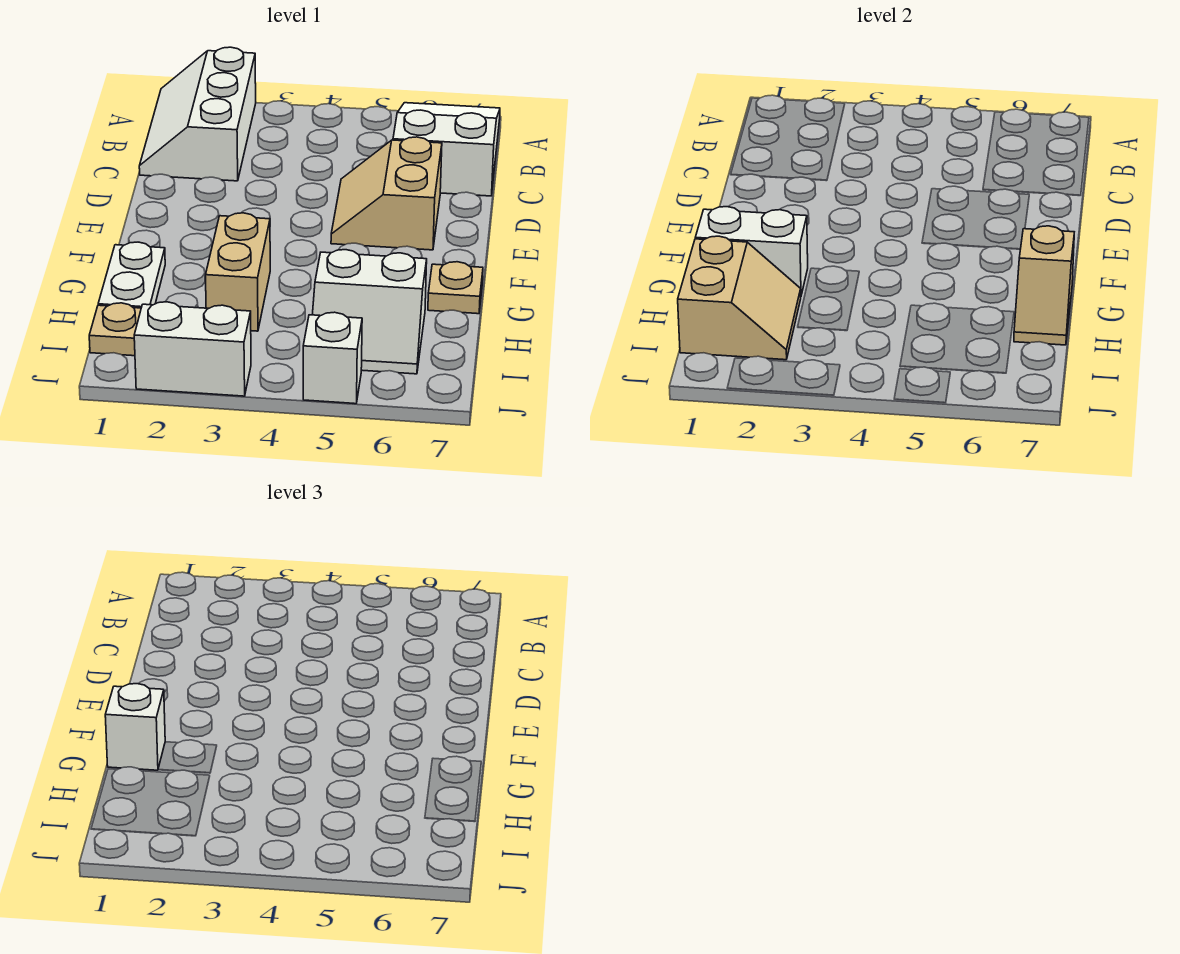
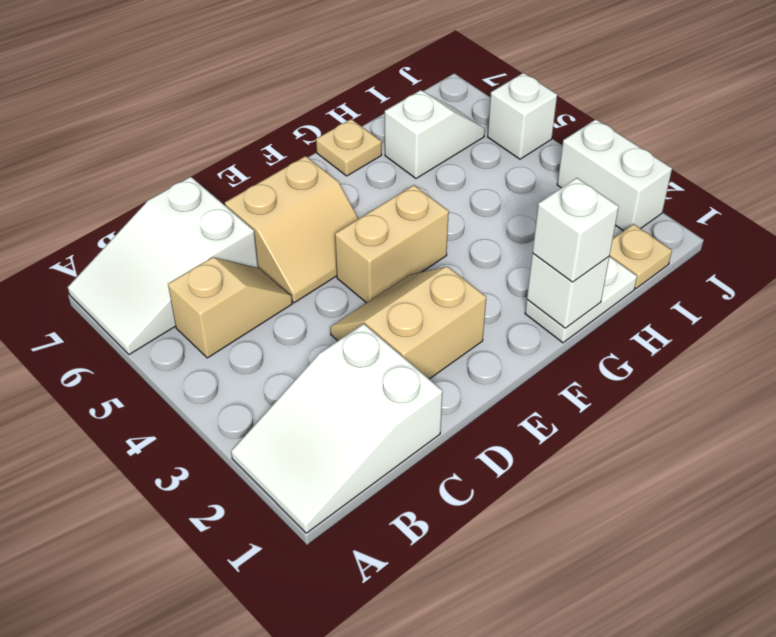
white slope A1:C2 level 1 top 2 -> white slope A1:C2 level 1 top C
white brick G1:G2 level 2 -> white brick G1 level 2
tan brick G3:H3 level 1 -> tan brick E4:F4 level 1
tan slope G7:H7 level 2 top G -> tan slope B5:C5 level 1 top B
tan slope H1:I2 level 2 top 1 -> tan slope D2:E3 level 1 top 2
white slope H5:I6 level 1 top H -> white slope H6:I6 level 1 top H

